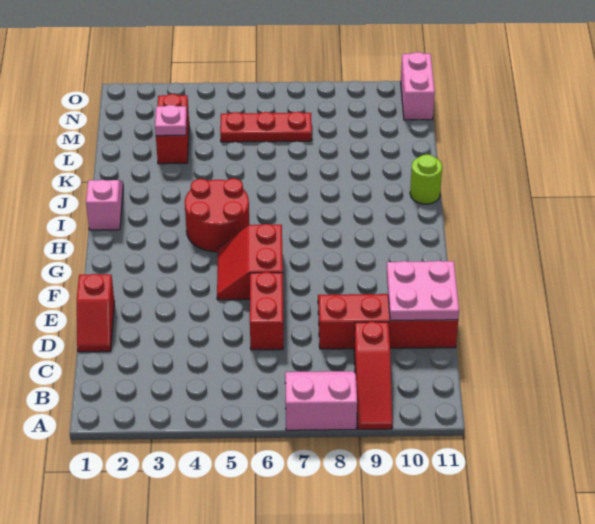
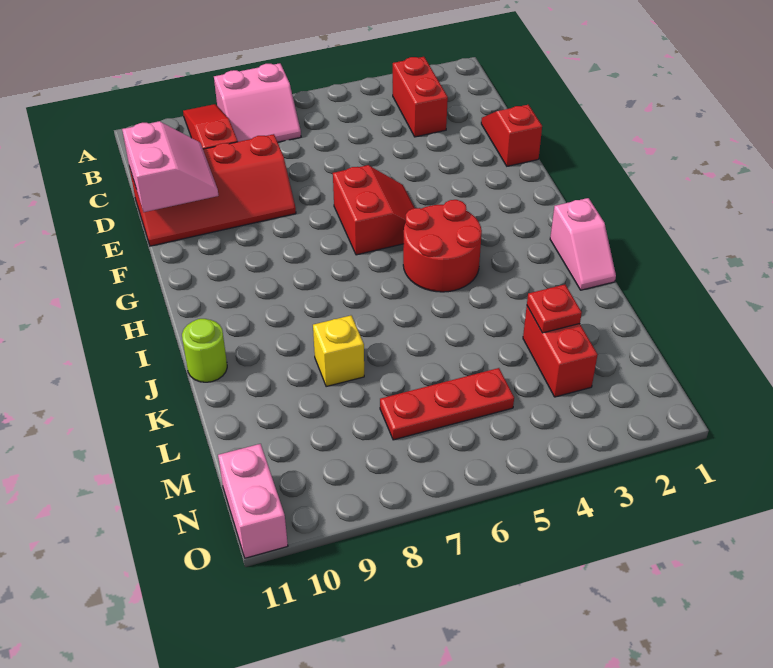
red brick D6:E6 level 1 -> red brick B3:C3 level 1
pink plate D10:E11 level 2 -> pink slope D10:E11 level 2 top 11
none -> yellow brick K8 level 1
pink plate L3 level 2 -> red plate L3 level 2

